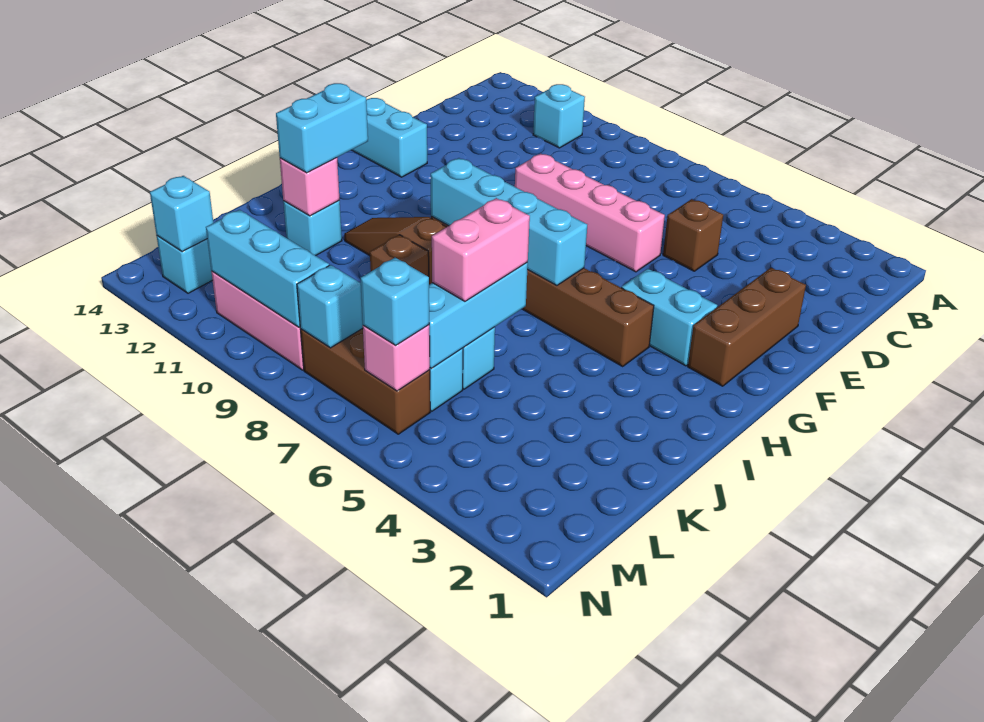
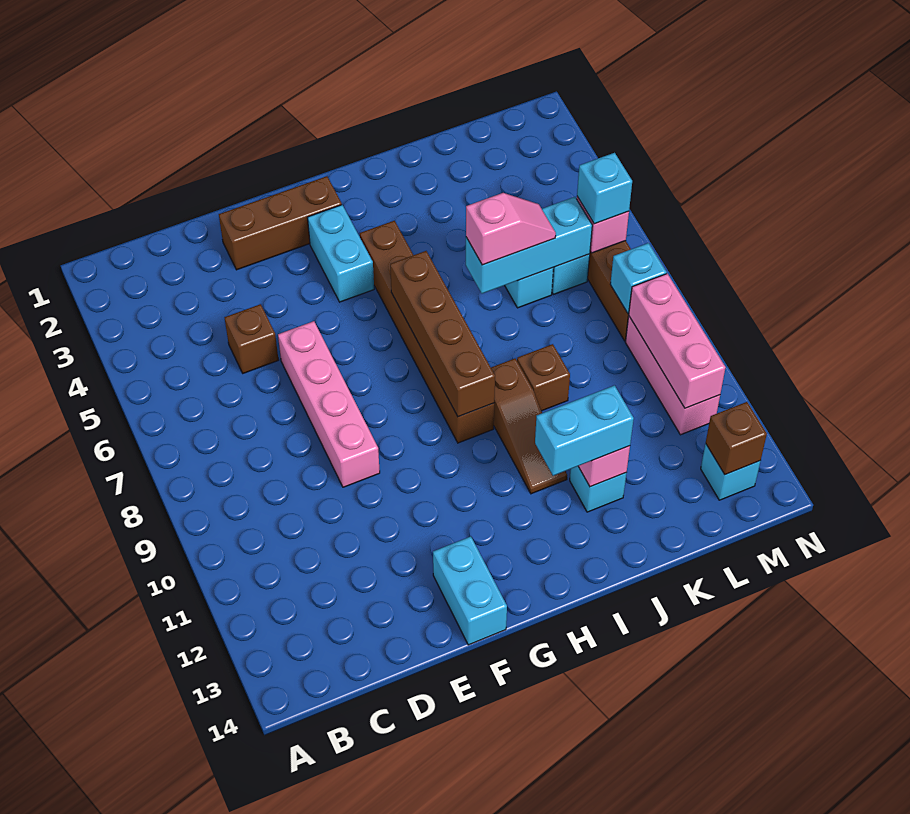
cyan brick B11 level 1 -> none
cyan brick H6:H9 level 2 -> brown brick H6:H9 level 2
pink brick J6:K6 level 3 -> pink slope J6:K6 level 3 top J
cyan brick M9:M11 level 2 -> pink brick M9:M11 level 2
cyan brick M13 level 2 -> brown brick M13 level 2

